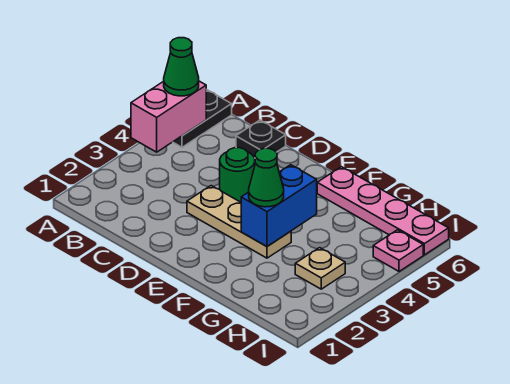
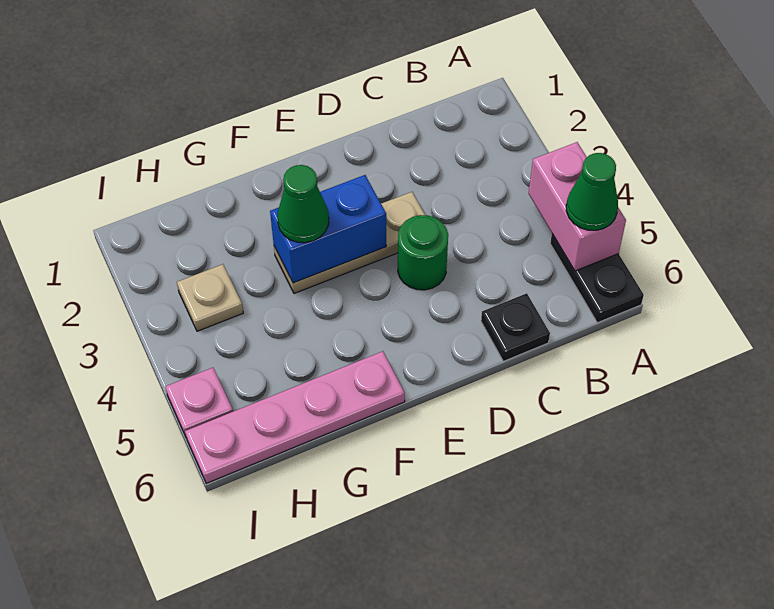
blue brick F3:F4 level 2 -> blue brick E3:F3 level 2

